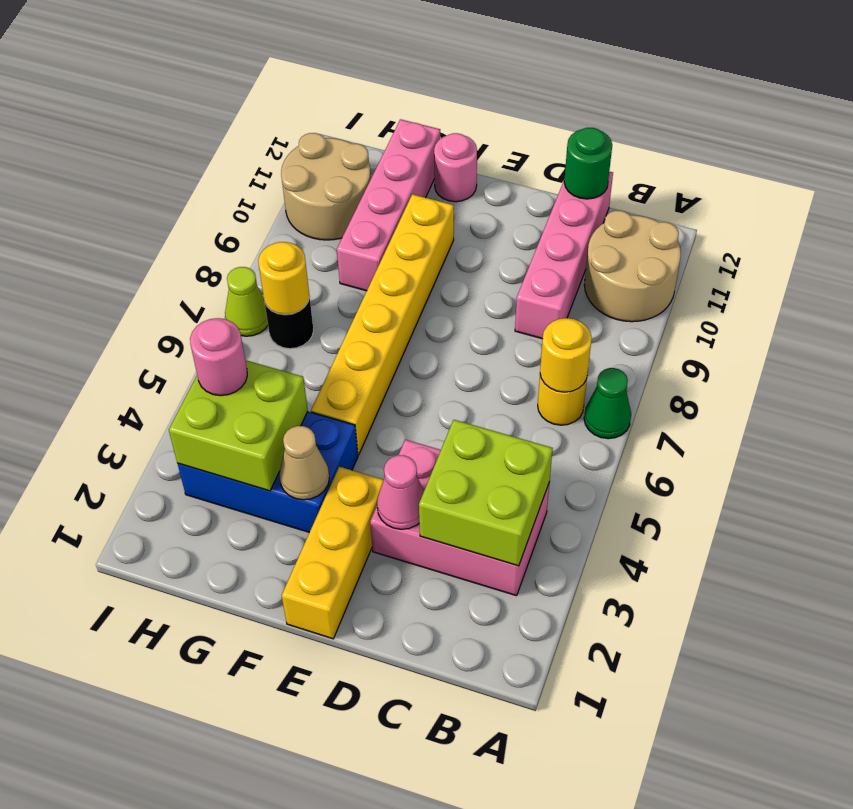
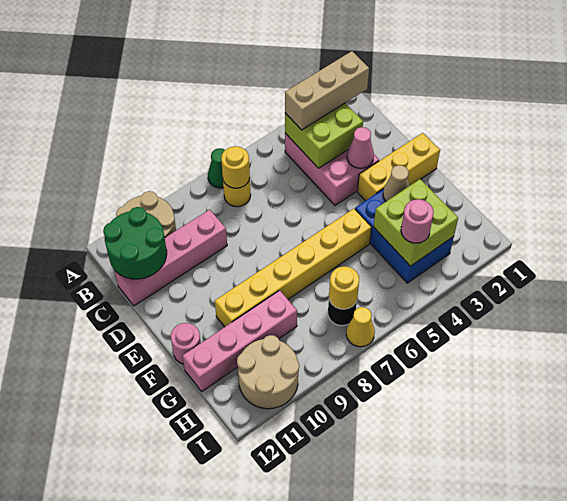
none -> tan brick B2:B4 level 3
green round brick C12 level 2 -> green round brick B11:C12 level 2
lime cone I7 level 1 -> yellow cone I7 level 1

